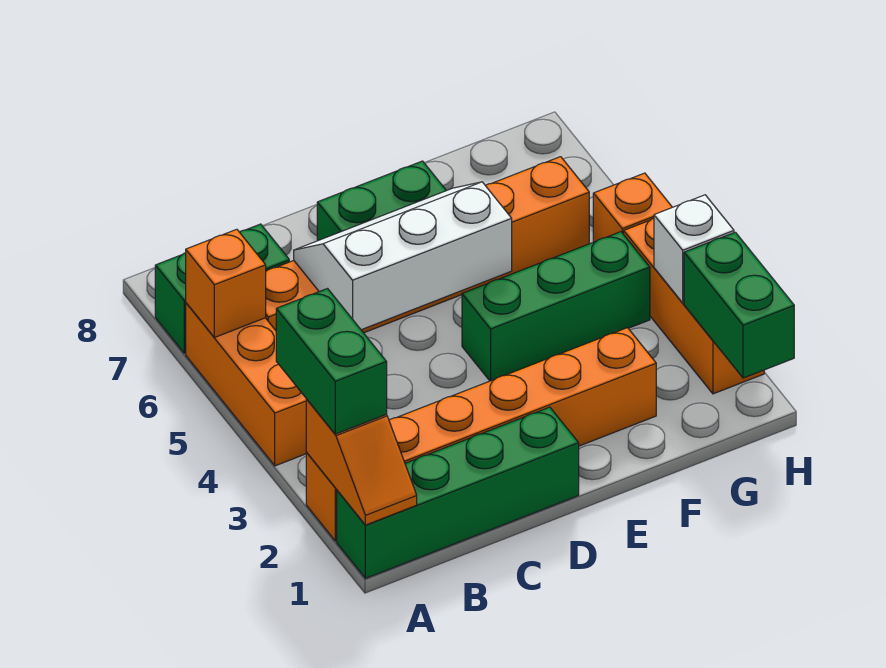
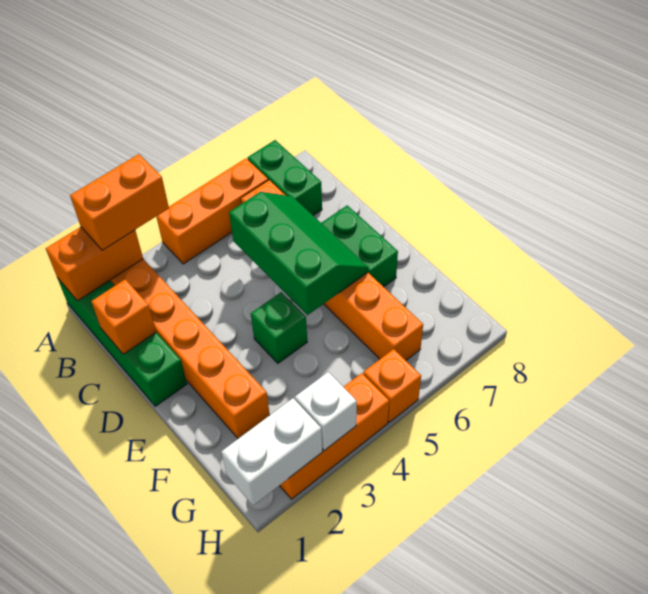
orange slope A1:A2 level 2 top 2 -> orange brick A1:A2 level 2
green brick A2:A3 level 3 -> orange brick A2:A3 level 3
orange brick A6 level 2 -> orange brick C1 level 2
white slope C5:E6 level 2 top 5 -> green slope C5:E6 level 2 top 5
green brick E4:G4 level 1 -> green brick E4 level 1
green brick H1:H2 level 2 -> white brick H1:H2 level 2

